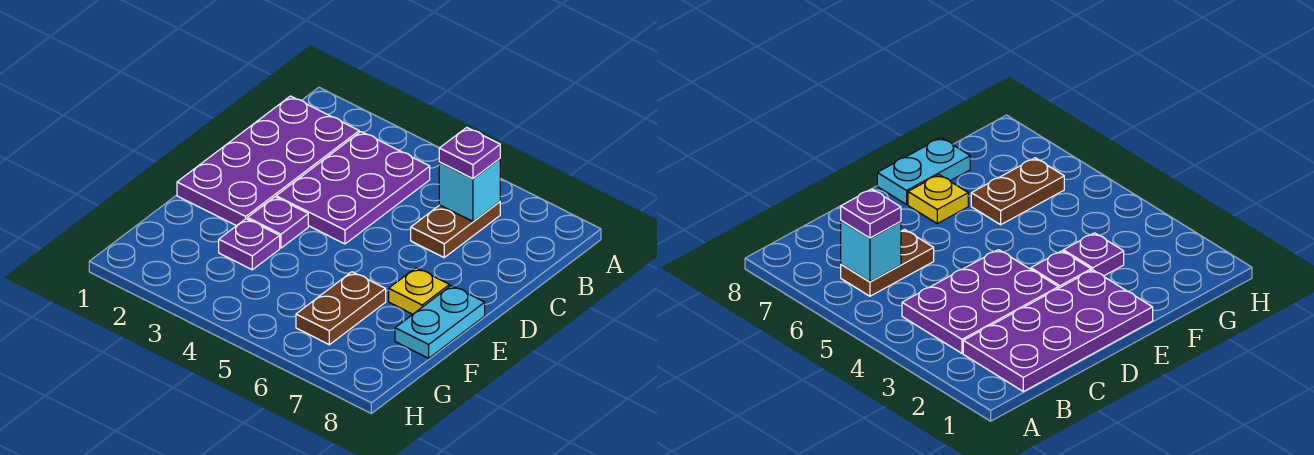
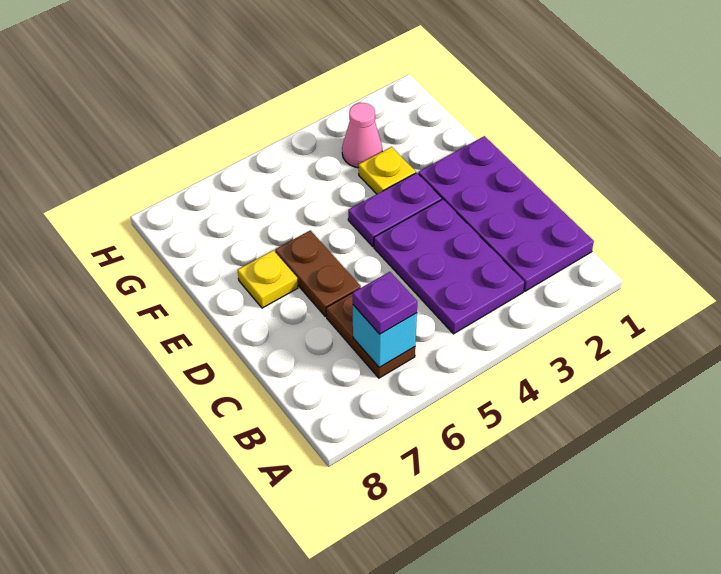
purple plate E3 level 1 -> purple plate E3:E4 level 1
cyan plate E8:F8 level 1 -> none
purple plate F3 level 1 -> yellow plate F3 level 1
brown plate F6:G6 level 1 -> brown plate D6:E6 level 1
none -> pink cone G3 level 1

